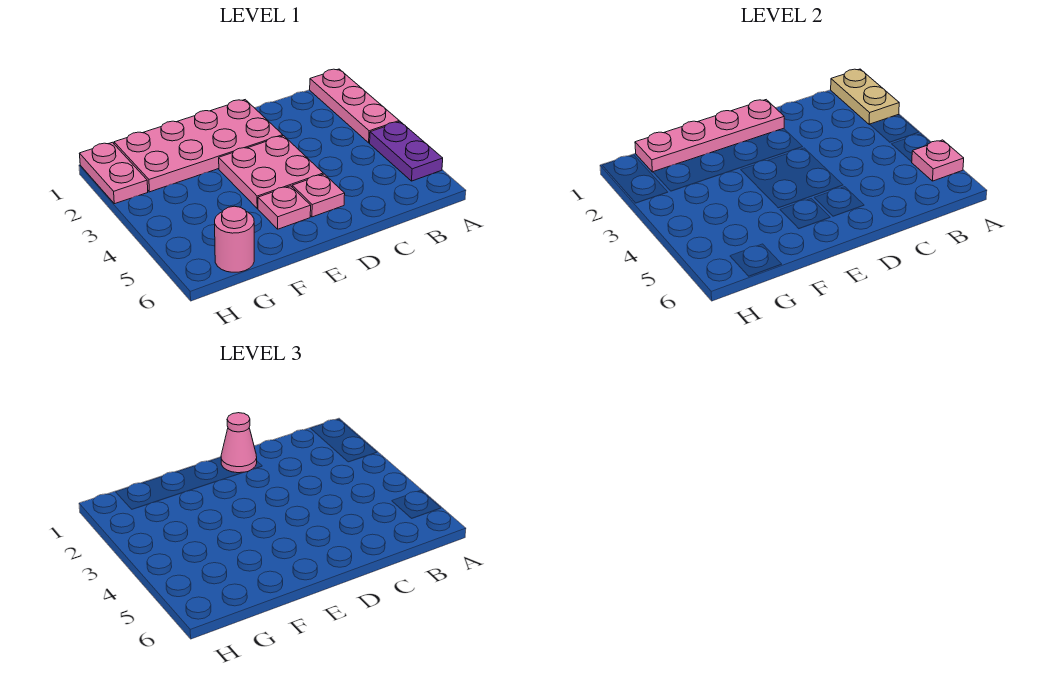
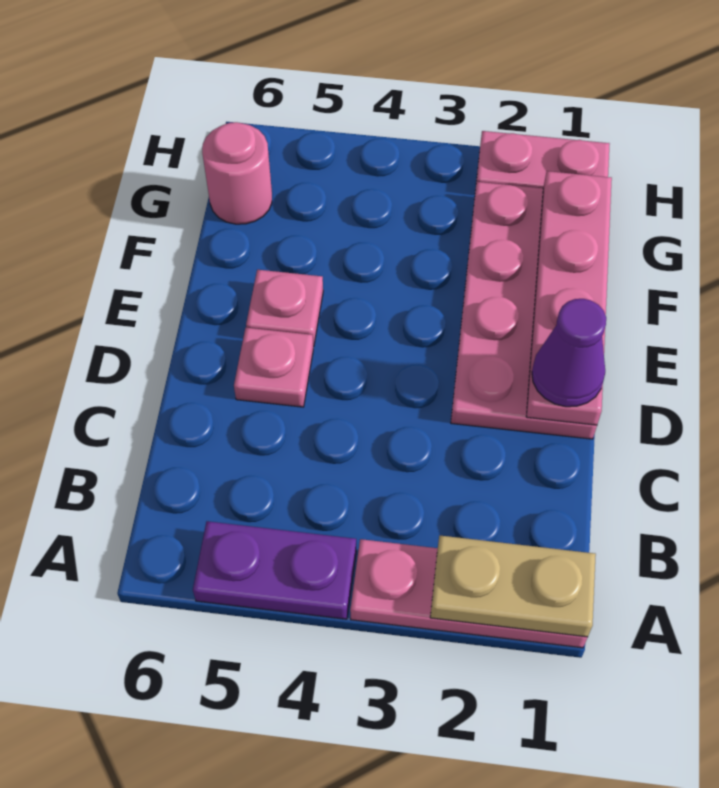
pink plate A5 level 2 -> none
pink cone D1 level 3 -> purple cone D1 level 3
pink plate D3:E4 level 1 -> none

